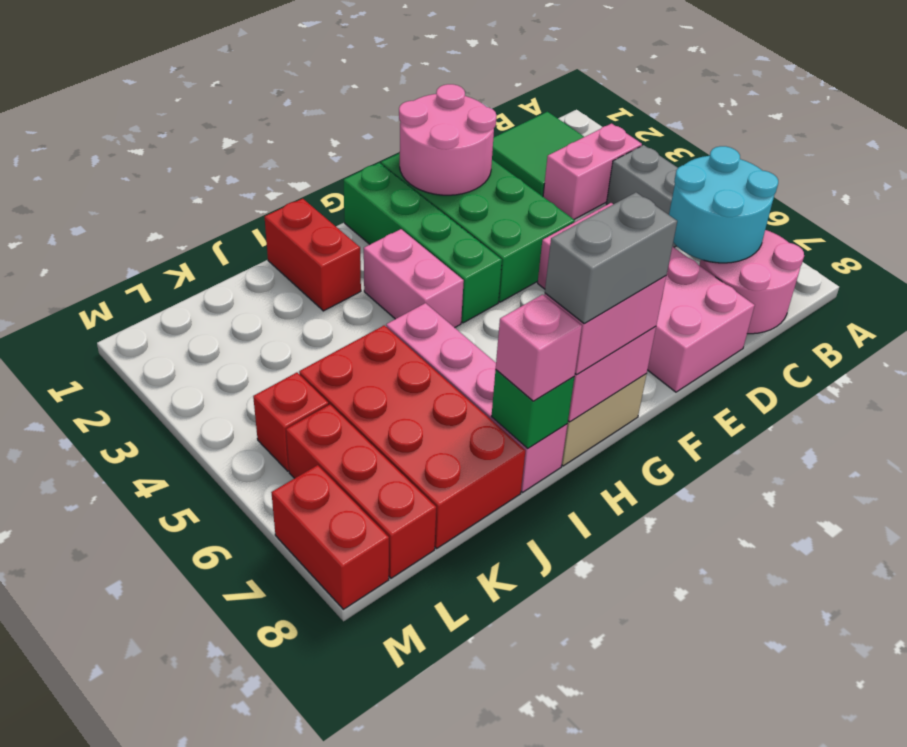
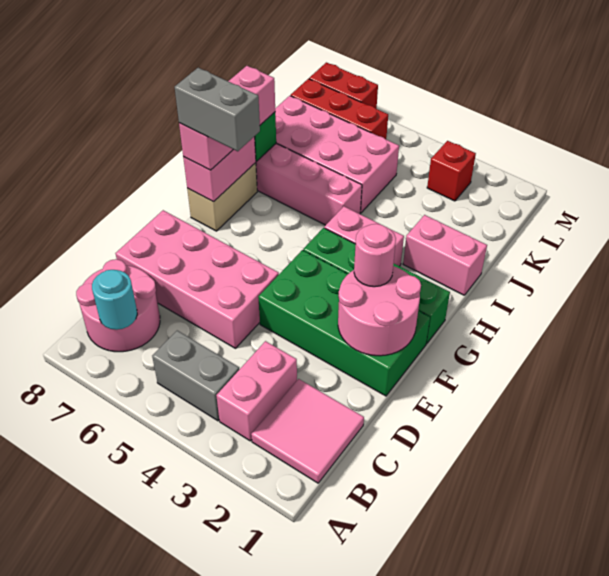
green tile B1:C2 level 1 -> pink tile B1:C2 level 1
cyan round brick B6:C7 level 2 -> cyan round brick B7 level 2
none -> pink round brick F2 level 3
grey brick G8:H8 level 4 -> grey brick G7:G8 level 4
red brick I1:I2 level 1 -> pink brick I1:I2 level 1
red brick J5:K8 level 1 -> pink brick J5:K8 level 1
red brick L5 level 1 -> red brick L3 level 1

